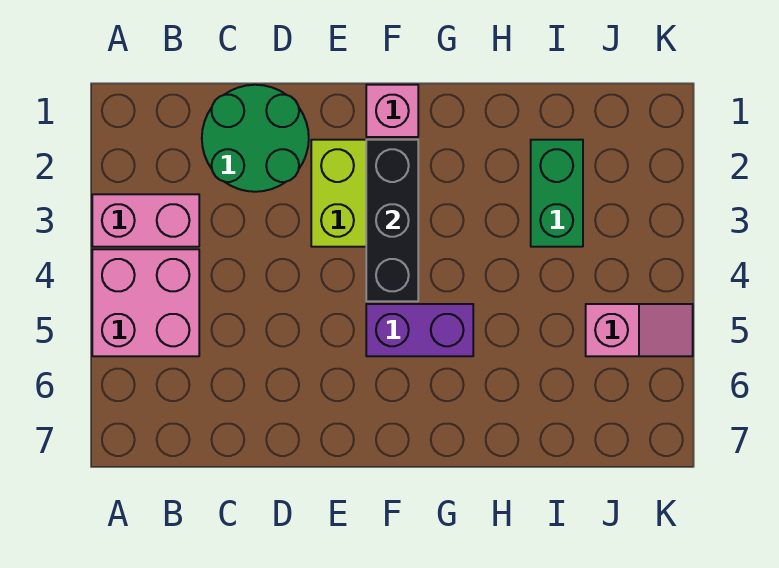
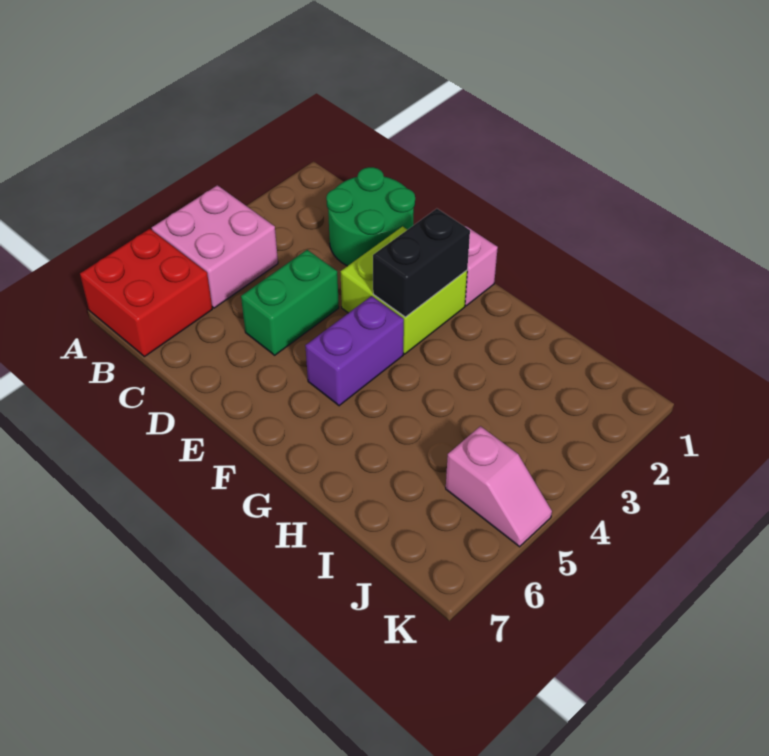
pink brick A3:B3 level 1 -> none
none -> red brick A6:B7 level 1
black brick F2:F4 level 2 -> black brick F2:F3 level 2
purple brick F5:G5 level 1 -> purple brick F4:F5 level 1
green brick I2:I3 level 1 -> green brick D4:D5 level 1

